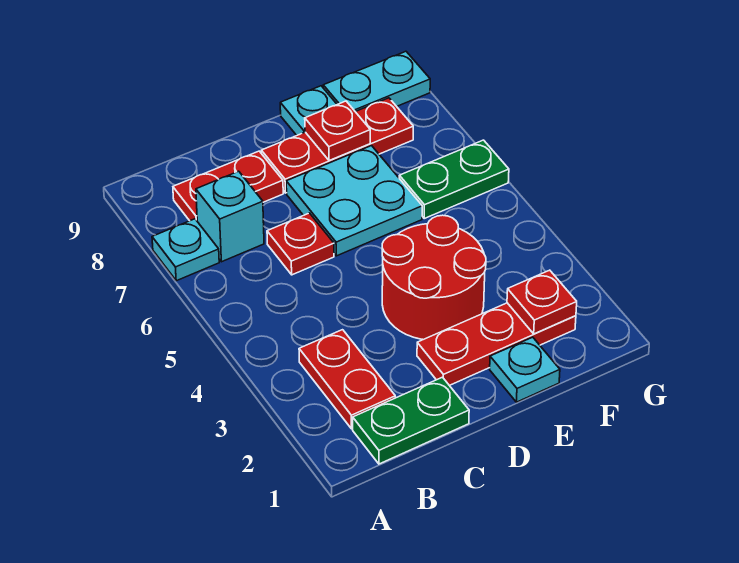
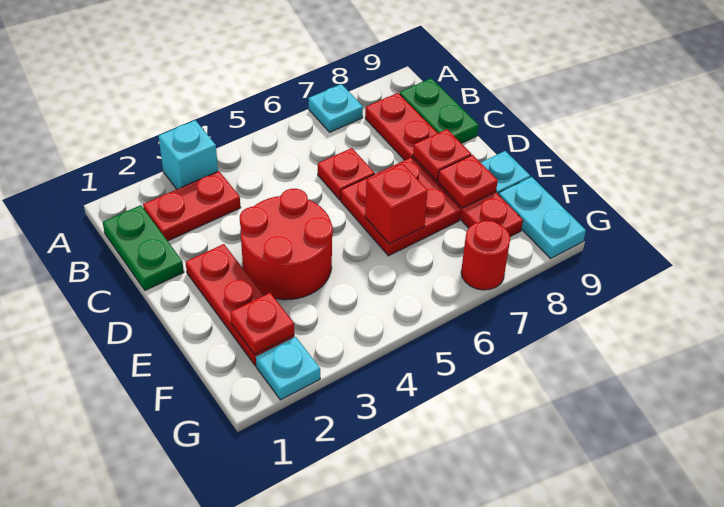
cyan brick B7 level 1 -> cyan brick A3 level 1
cyan plate D6:E7 level 1 -> red plate D6:E7 level 1
none -> red plate D8 level 2
cyan plate E1 level 1 -> cyan plate G2 level 1
none -> red brick E6 level 2
green plate F6:G6 level 1 -> green plate B9:C9 level 1
none -> red round brick G7 level 1

